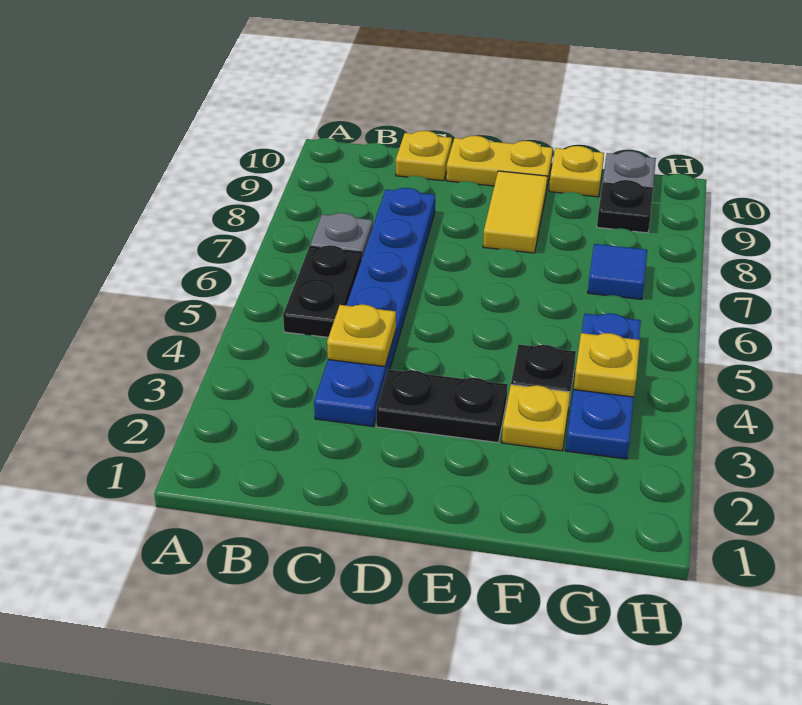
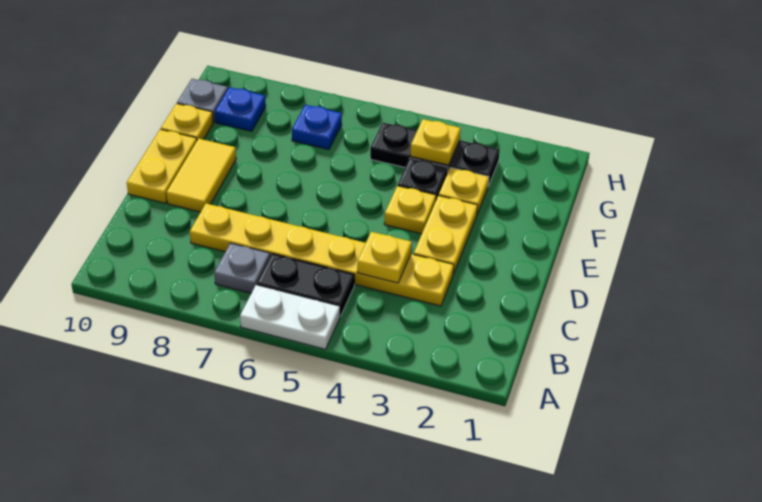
none -> white plate A5:A6 level 1
blue plate C3:C8 level 1 -> yellow plate C3:C8 level 1
yellow plate C10 level 1 -> yellow plate E4 level 1
black plate D3:E3 level 1 -> yellow plate D3:E3 level 1
yellow tile E8:E9 level 1 -> yellow tile D9:E9 level 1
blue plate G3:G5 level 1 -> black plate G3:G5 level 1
blue tile G7 level 1 -> blue plate G7 level 1
black plate G9 level 1 -> blue plate G9 level 1

